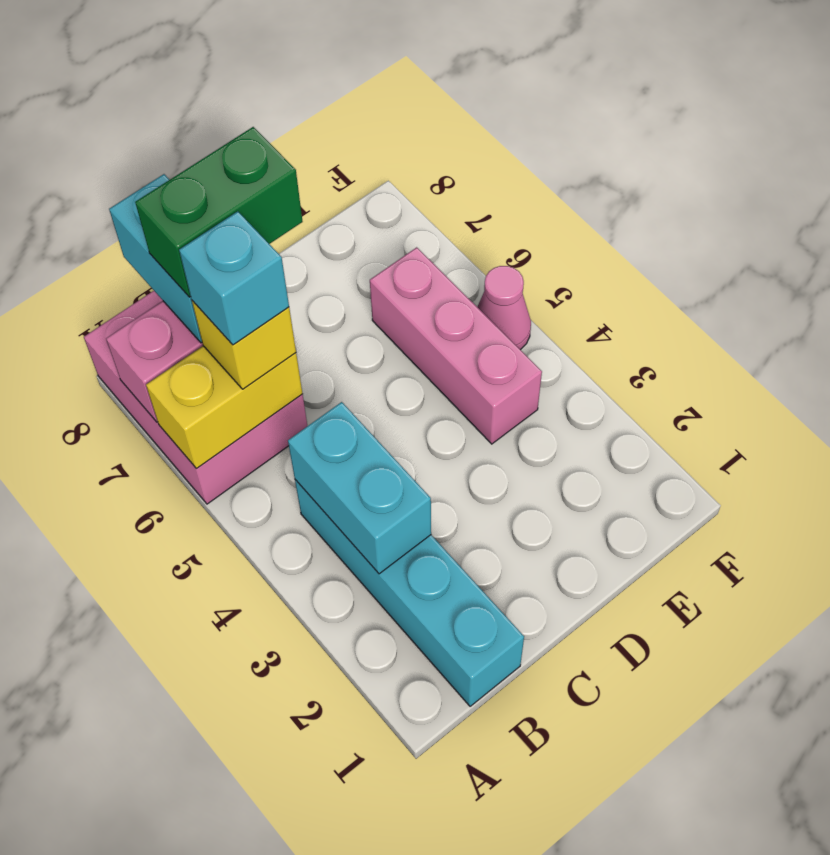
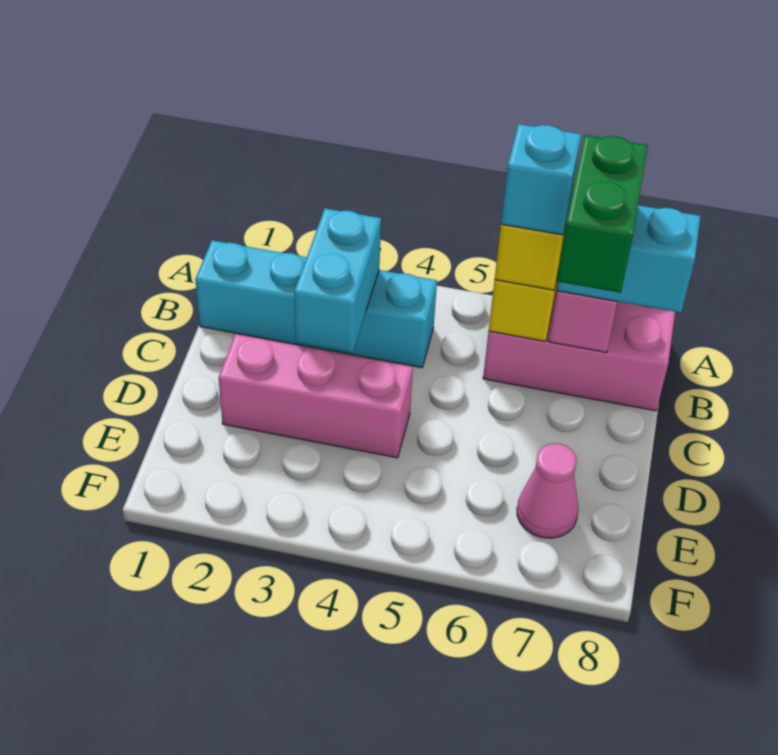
cyan brick B3:B4 level 2 -> cyan brick B3:C3 level 2
pink brick E4:E6 level 1 -> pink brick D2:D4 level 1
pink cone F5 level 1 -> pink cone E7 level 1

